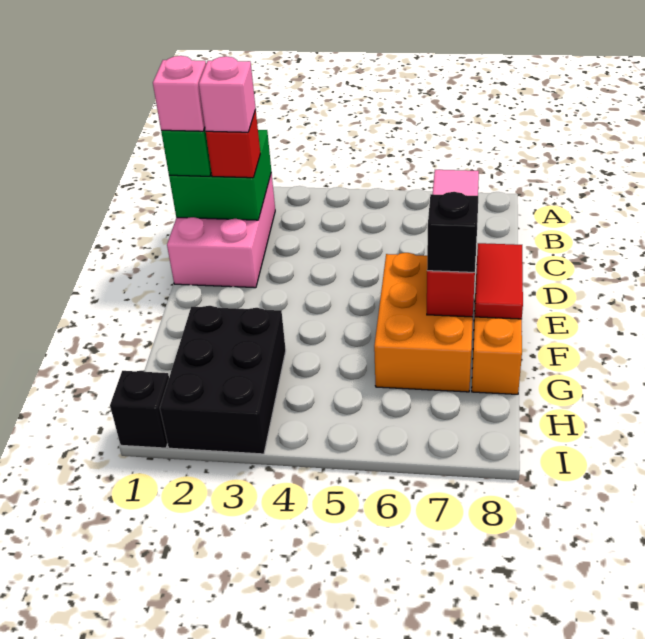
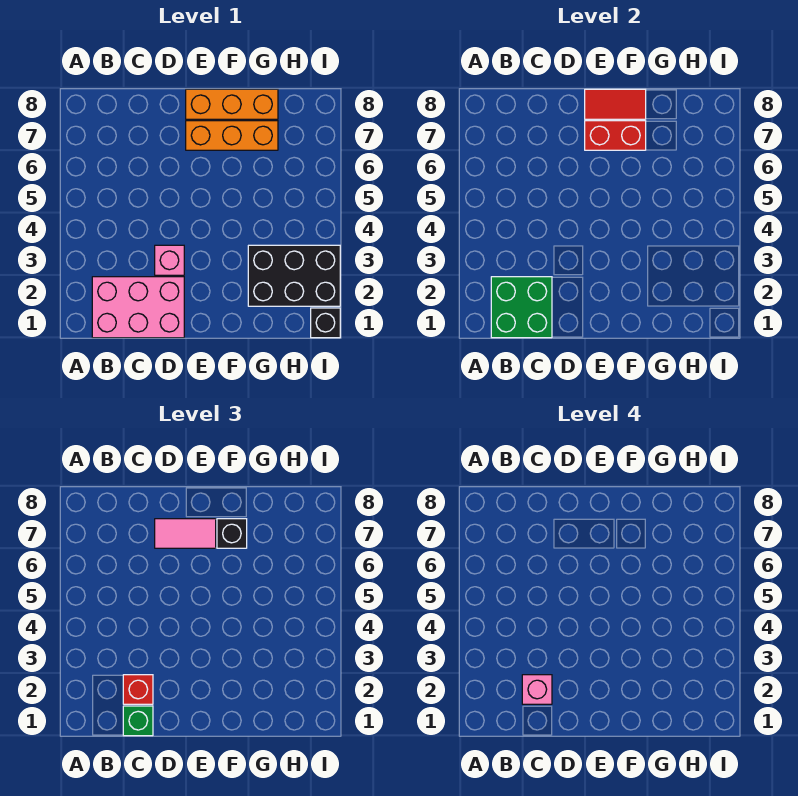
pink brick C1 level 4 -> pink brick D3 level 1
orange brick E6:G7 level 1 -> orange brick E7:G7 level 1

